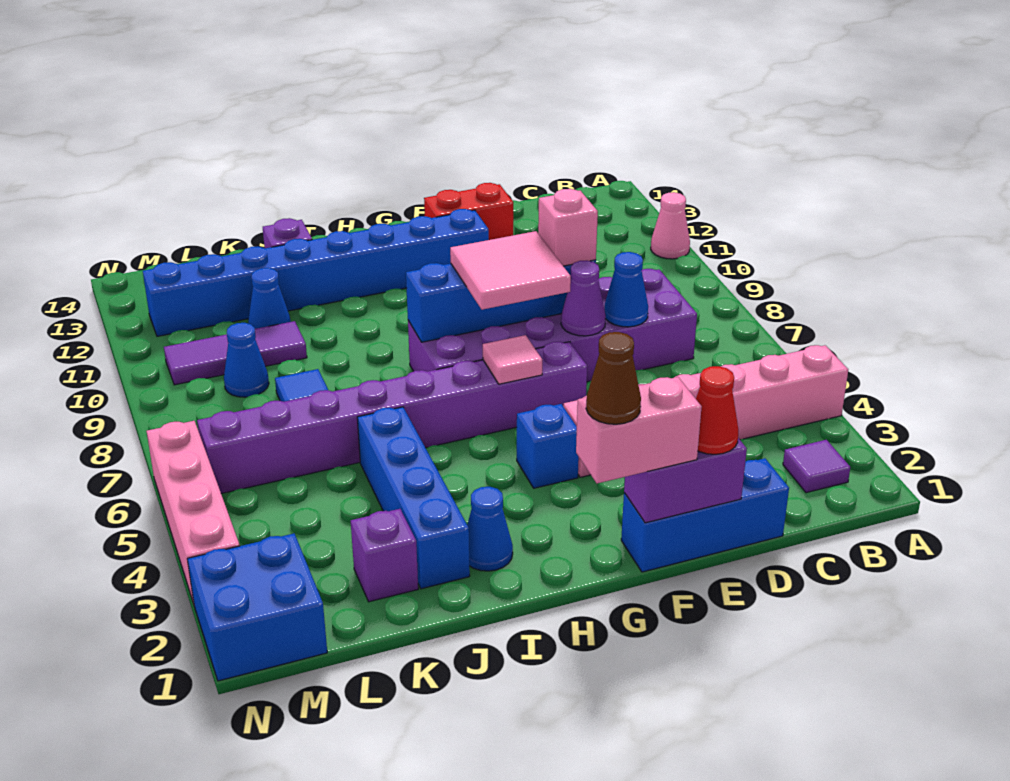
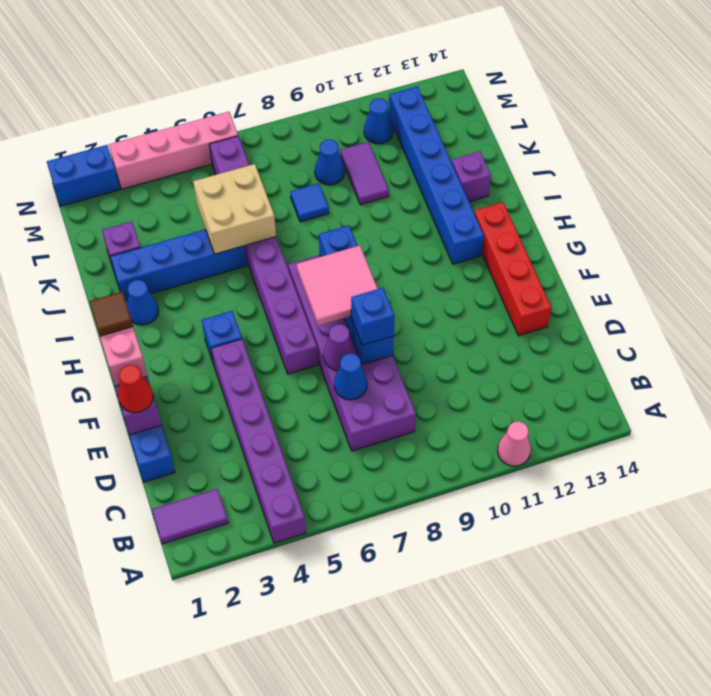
pink brick A4:F4 level 1 -> purple brick A4:F4 level 1
purple tile B2 level 1 -> purple tile B1:B2 level 1
pink brick E8 level 3 -> blue brick E8 level 3
red brick E13:F13 level 1 -> red brick E13:H13 level 1
blue brick F12:M12 level 1 -> blue brick H12:M12 level 1
brown cone G1 level 4 -> brown tile G1 level 4
pink tile G6 level 2 -> none
none -> tan brick J5:K6 level 2
purple tile K10:M10 level 1 -> purple tile K10:L10 level 1
blue cone K11 level 1 -> blue cone M11 level 1
blue brick M1:N2 level 1 -> blue brick N1:N2 level 1

